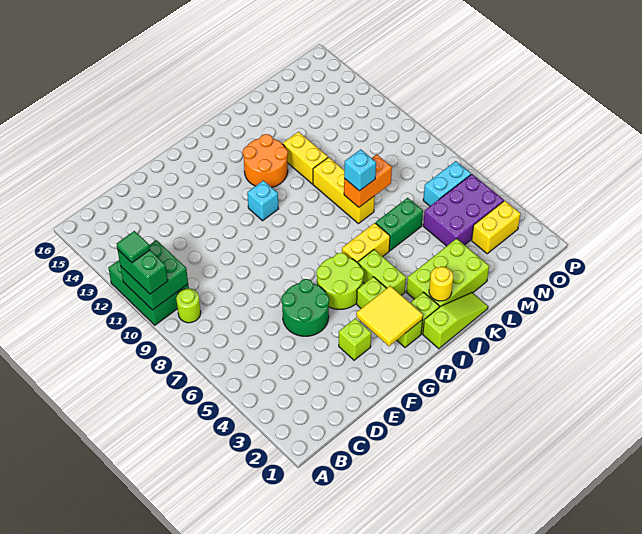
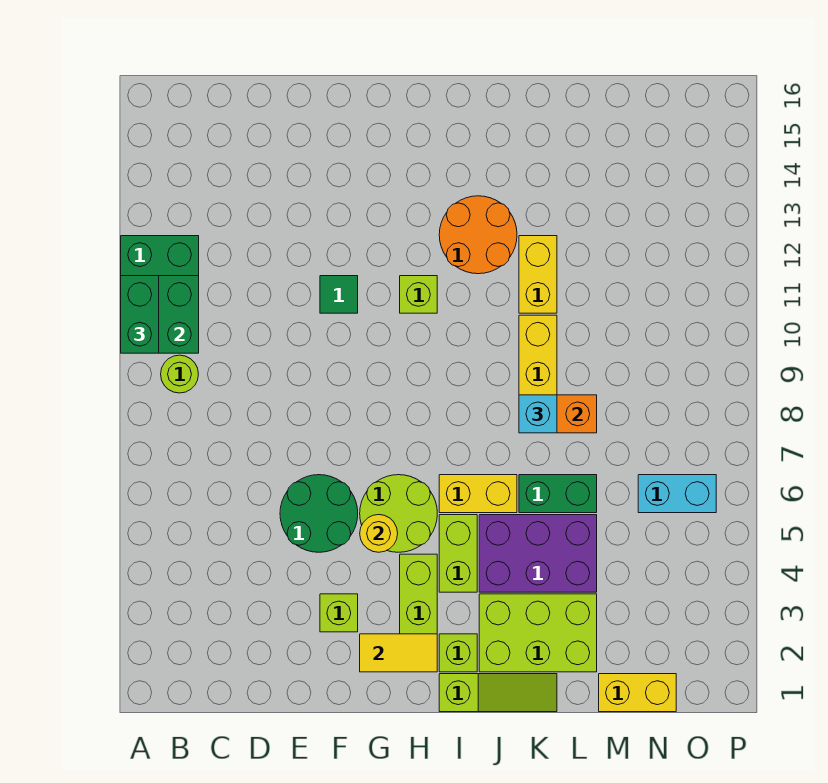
green tile A11 level 4 -> green tile F11 level 1
yellow tile G2:H3 level 2 -> yellow tile G2:H2 level 2
cyan brick H11 level 1 -> lime brick H11 level 1
yellow round brick J2 level 2 -> yellow round brick G5 level 2
purple brick M4:O5 level 1 -> purple brick J4:L5 level 1
yellow brick N3:O3 level 1 -> yellow brick M1:N1 level 1

